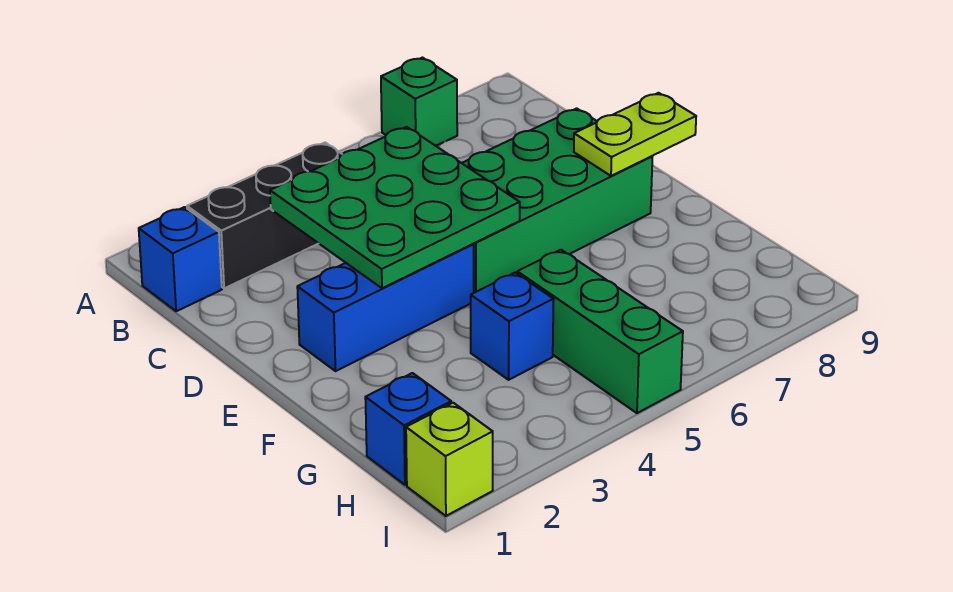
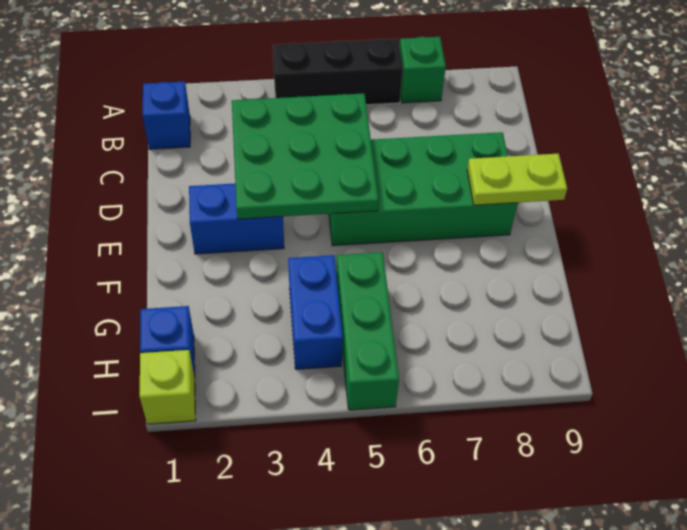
black brick B2:B4 level 1 -> black brick A4:A6 level 1
blue brick E2:E4 level 1 -> blue brick E2:E3 level 1
blue brick G4 level 1 -> blue brick G4:H4 level 1

